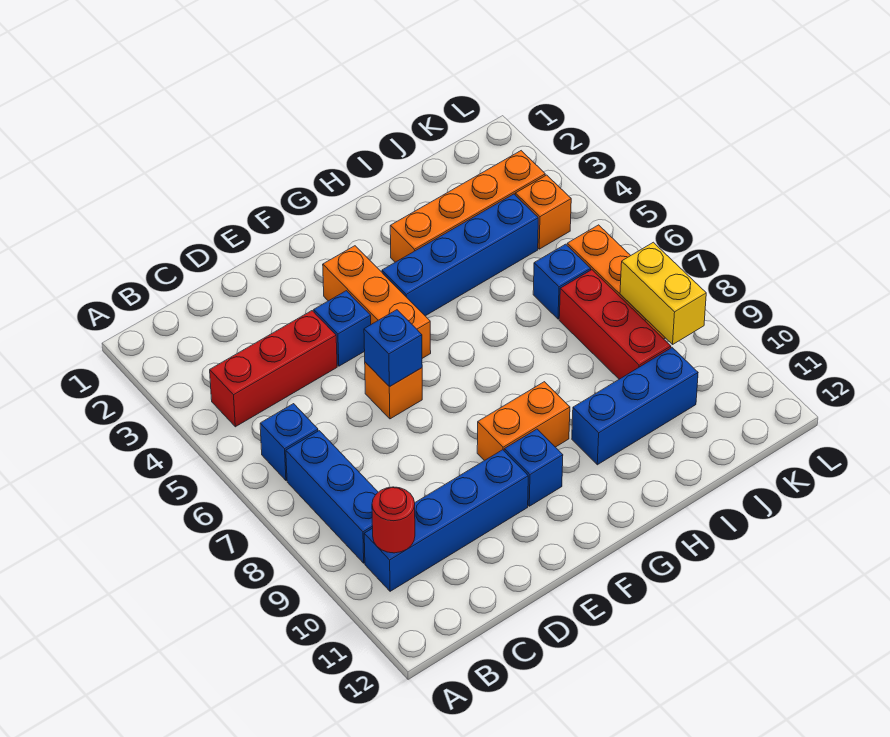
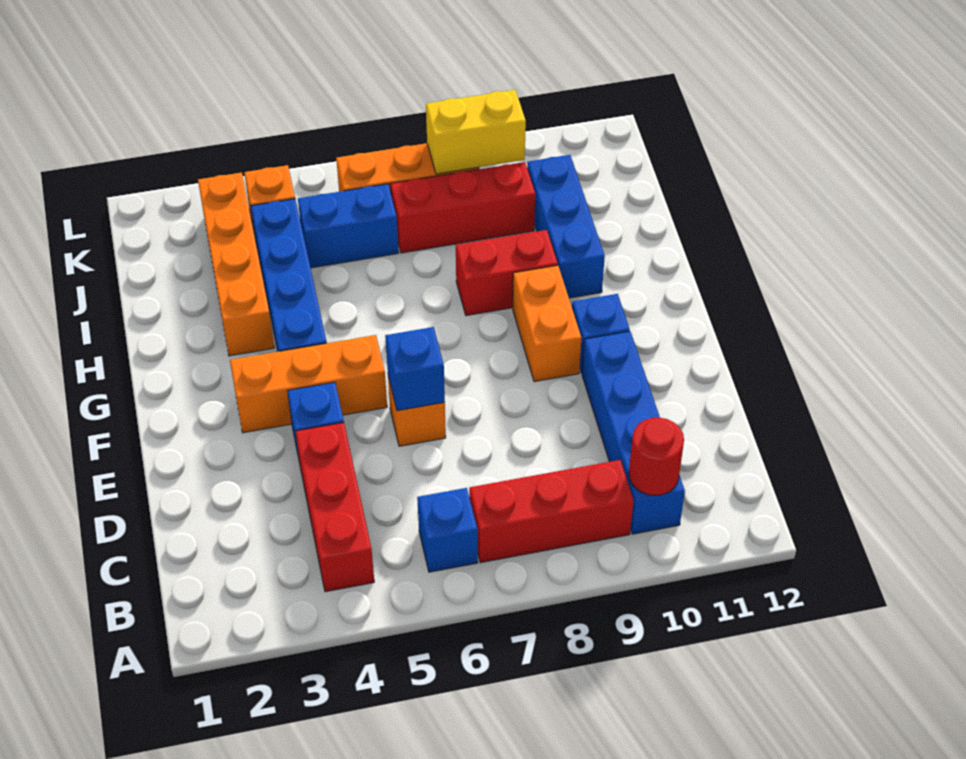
blue brick B7:B9 level 1 -> red brick B7:B9 level 1
none -> red brick H8:H9 level 1
blue brick J6 level 1 -> blue brick J5:J6 level 1

